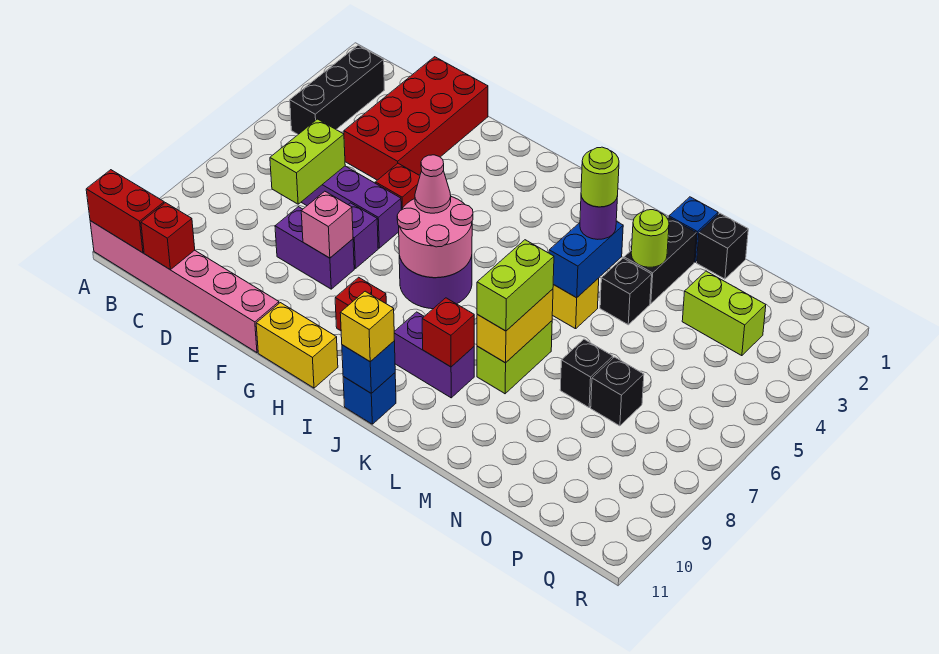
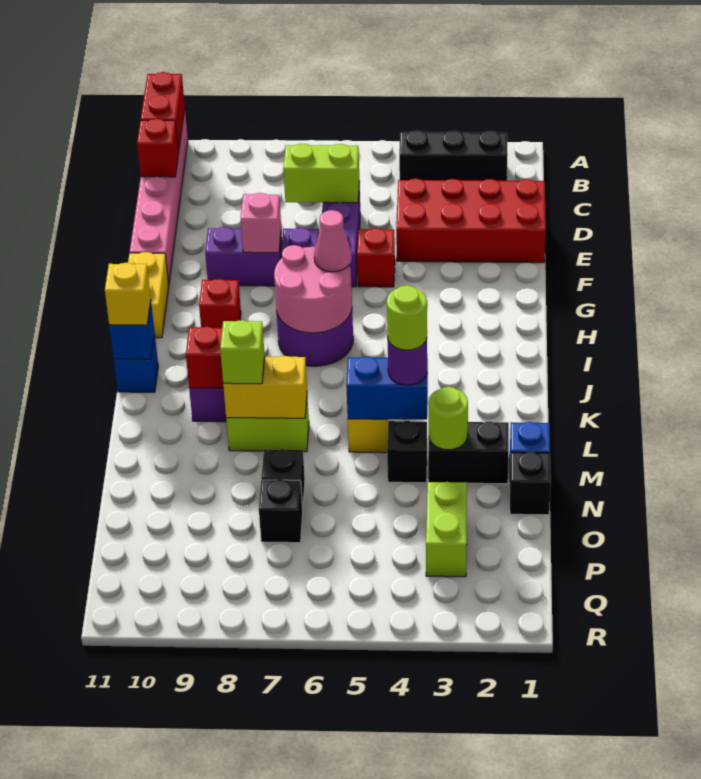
purple brick E8:F8 level 1 -> purple brick F8:F9 level 1
lime brick L7:L8 level 3 -> lime brick L8 level 3

